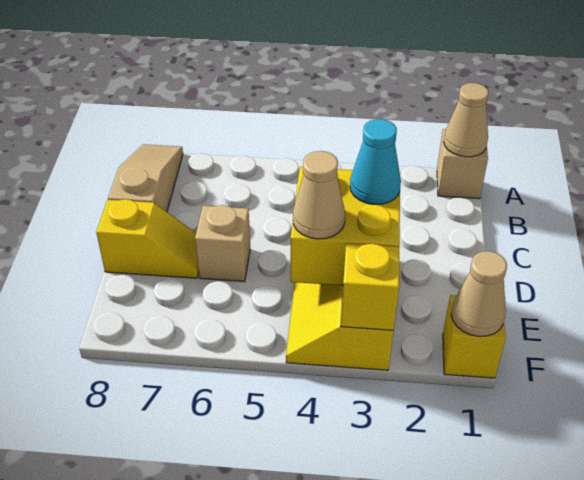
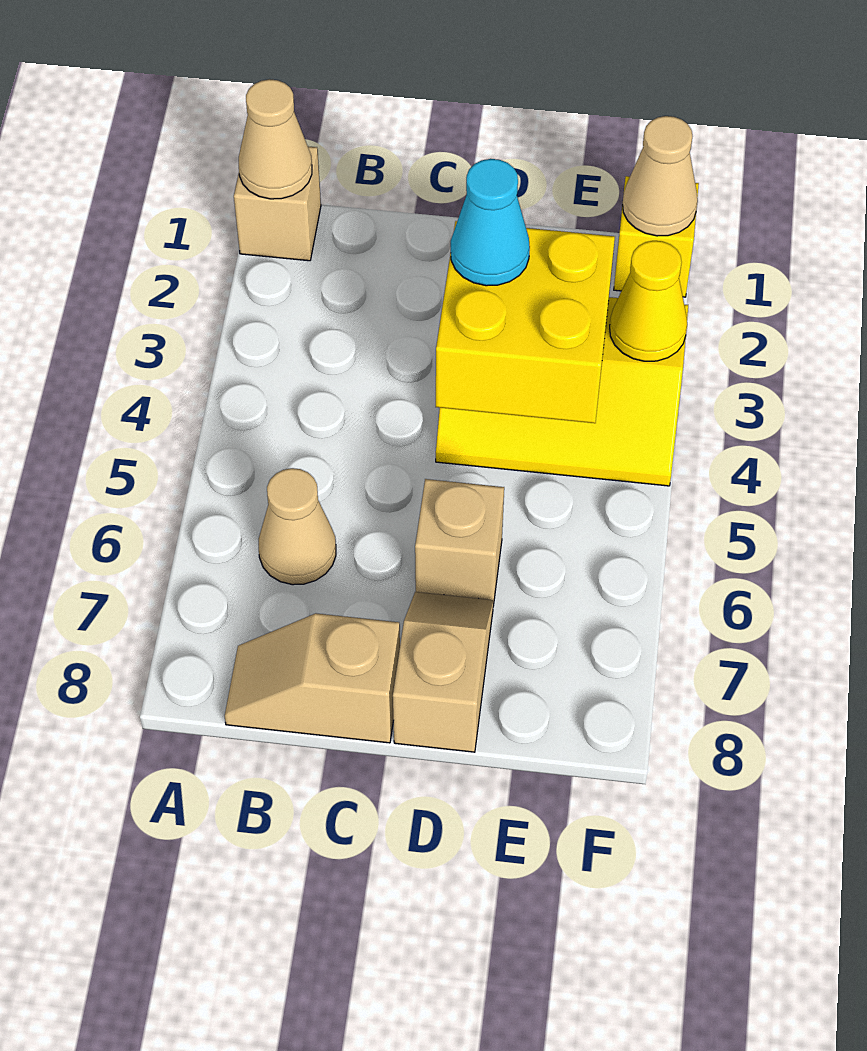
tan slope A8:C8 level 1 top C -> tan slope B8:C8 level 1 top C
yellow slope D7:D8 level 1 top 8 -> tan slope D7:D8 level 1 top 8
tan cone E4 level 3 -> tan cone B6 level 1
yellow brick F3 level 2 -> yellow cone F3 level 2

